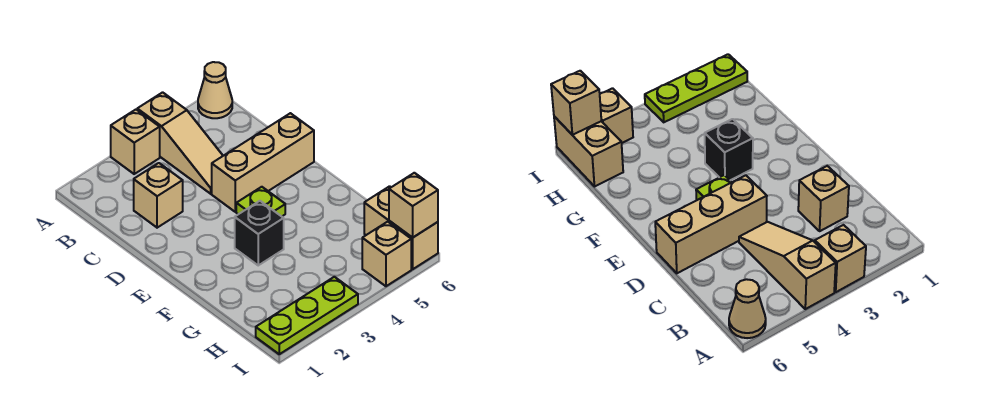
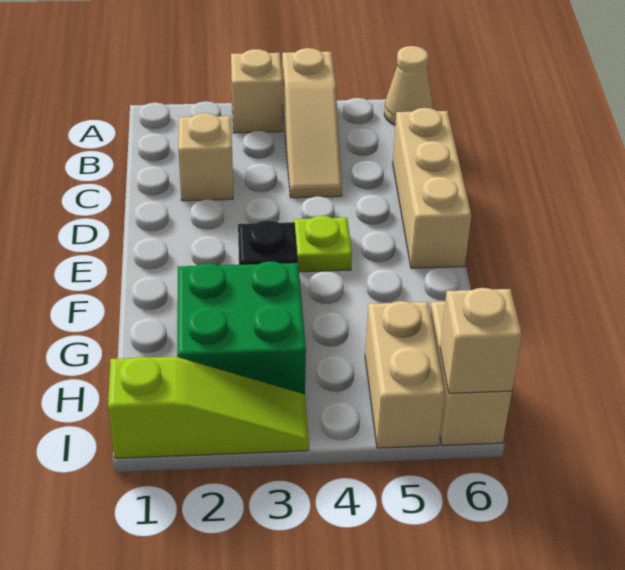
tan brick D4:D6 level 1 -> tan brick C6:E6 level 1
none -> green brick G2:H3 level 1
lime plate I1:I3 level 1 -> lime slope I1:I3 level 1 top 1
tan brick I5 level 1 -> tan brick H5:I5 level 1

